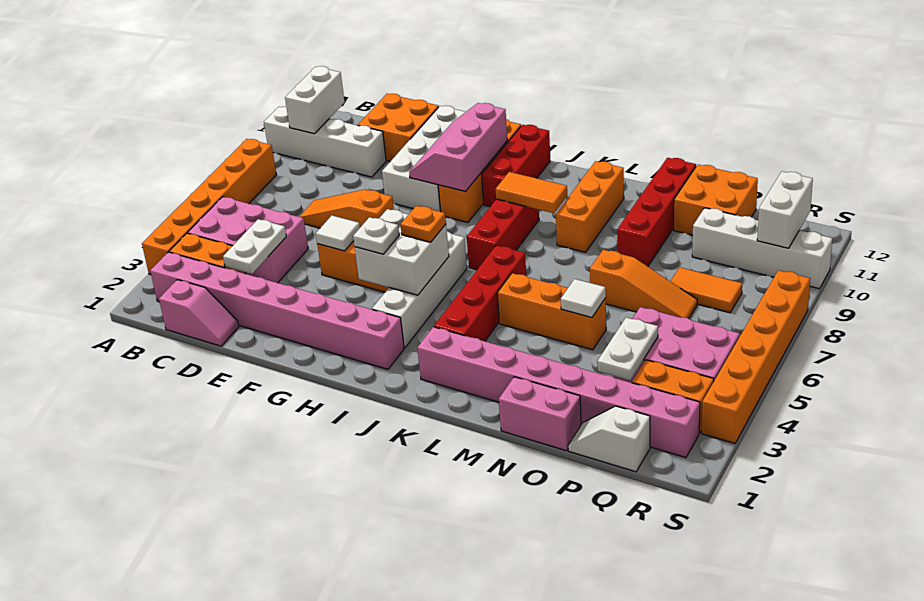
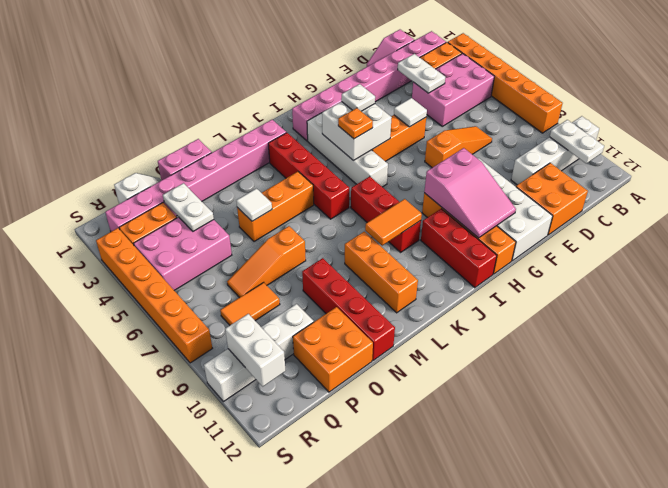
white brick B10:B11 level 2 -> white plate B10:B11 level 2
pink slope G9:H11 level 2 top H -> pink slope G9:H11 level 2 top 9

